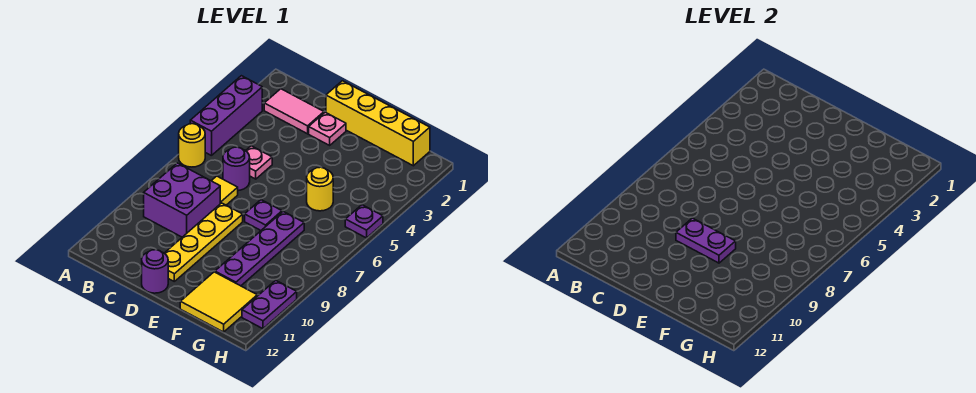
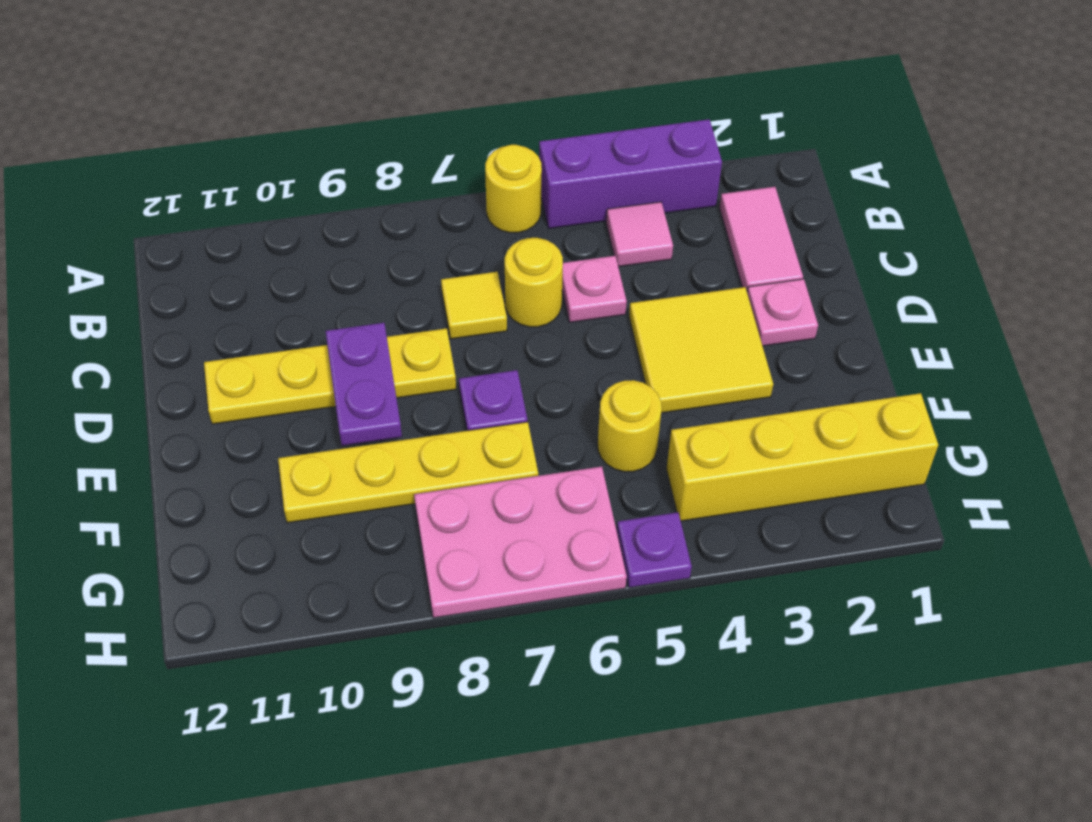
none -> pink tile B4 level 1
purple brick B8:C9 level 1 -> none
purple round brick C6 level 1 -> yellow round brick C6 level 1
yellow brick D1:G1 level 1 -> yellow brick G1:G4 level 1
purple round brick D12 level 1 -> none
purple plate F7:F10 level 1 -> yellow plate F7:F10 level 1
yellow tile F11:G12 level 1 -> yellow tile D3:E4 level 1
none -> pink plate G6:H8 level 1
purple plate H10:H11 level 1 -> none

